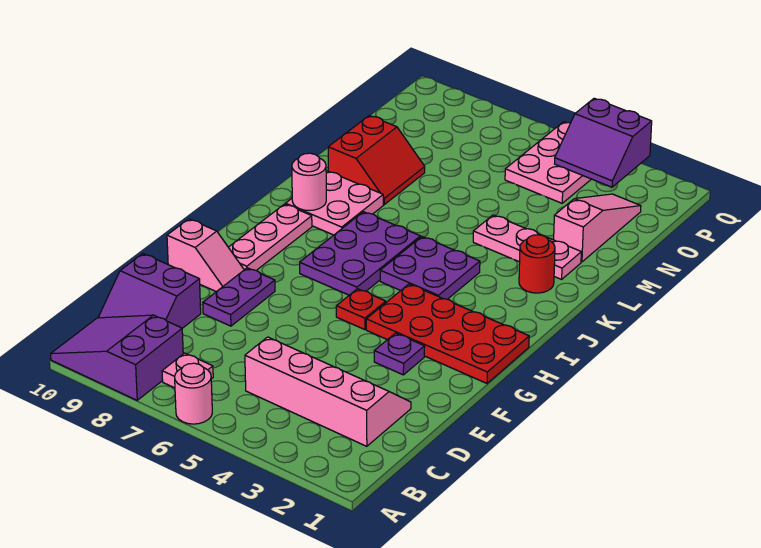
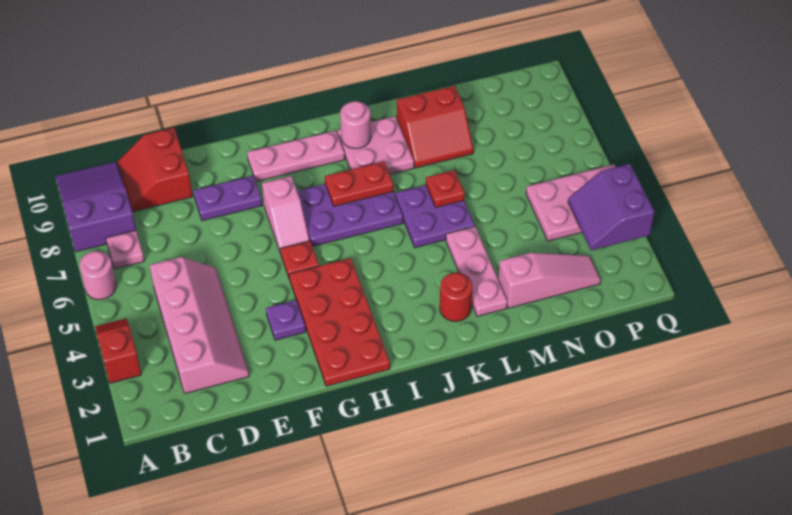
none -> red slope A3:A4 level 1 top 3
purple slope C9:D10 level 1 top D -> red slope C9:D10 level 1 top D
pink slope F9:F10 level 1 top 10 -> pink slope G6:G7 level 1 top 7
purple plate I4:J5 level 1 -> purple plate K5:L6 level 1
none -> red plate I7:J7 level 2
none -> red plate L6 level 2

